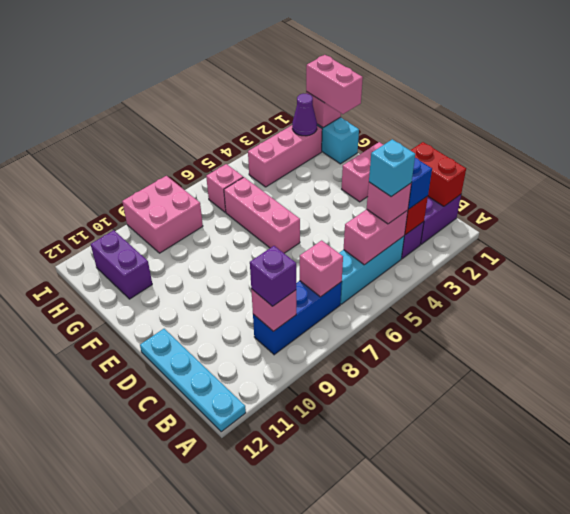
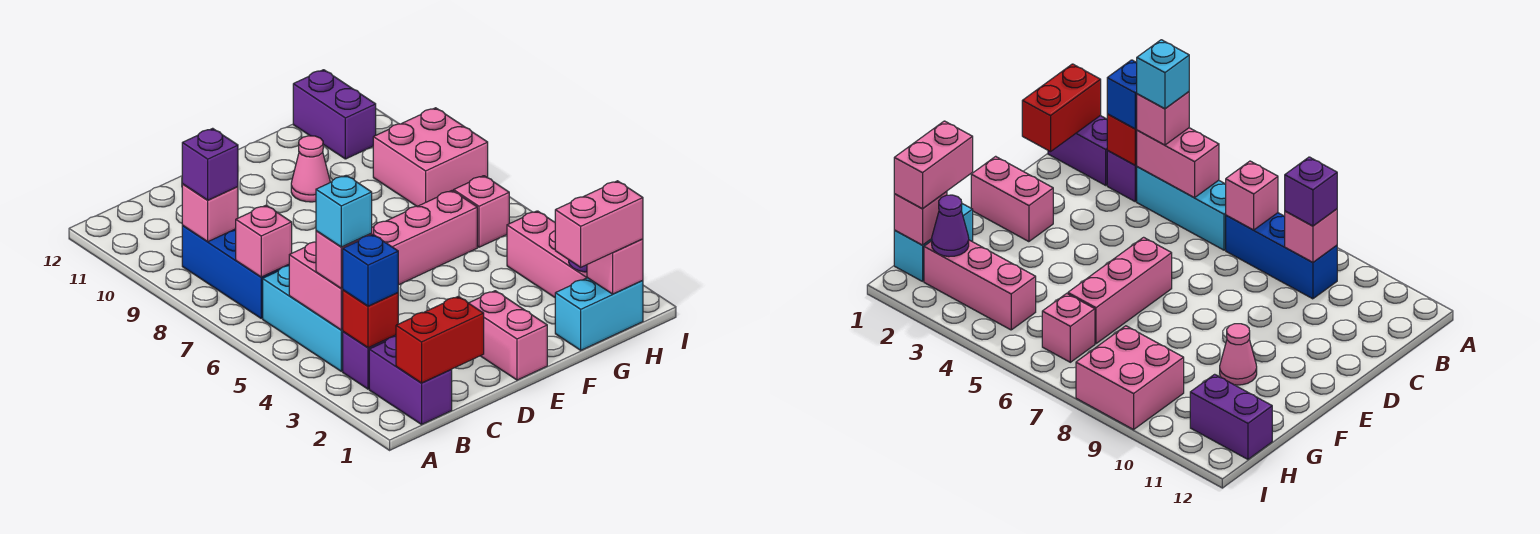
cyan plate A12:D12 level 1 -> none
none -> pink cone F10 level 1
purple brick G11:H11 level 1 -> purple brick H11:H12 level 1

